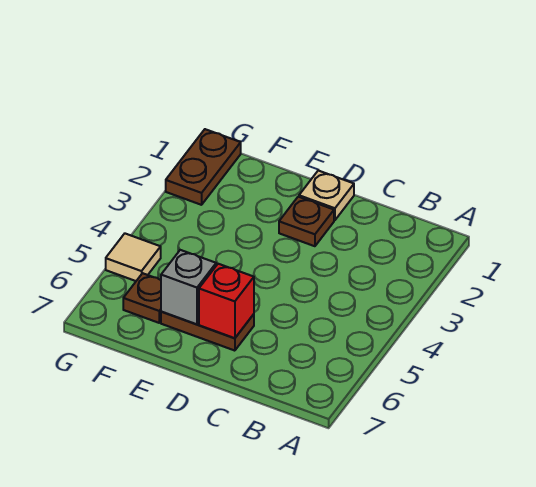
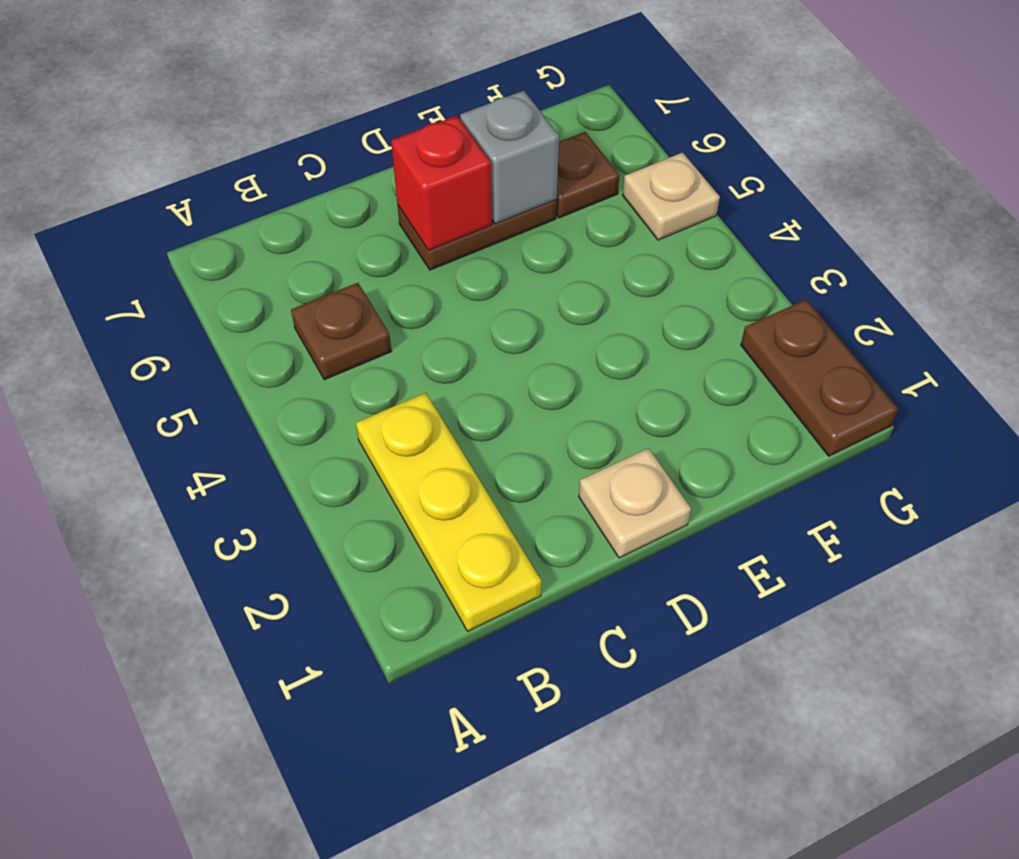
none -> yellow plate B1:B3 level 1
brown plate D2 level 1 -> brown plate B5 level 1
tan tile G5 level 1 -> tan plate G5 level 1

